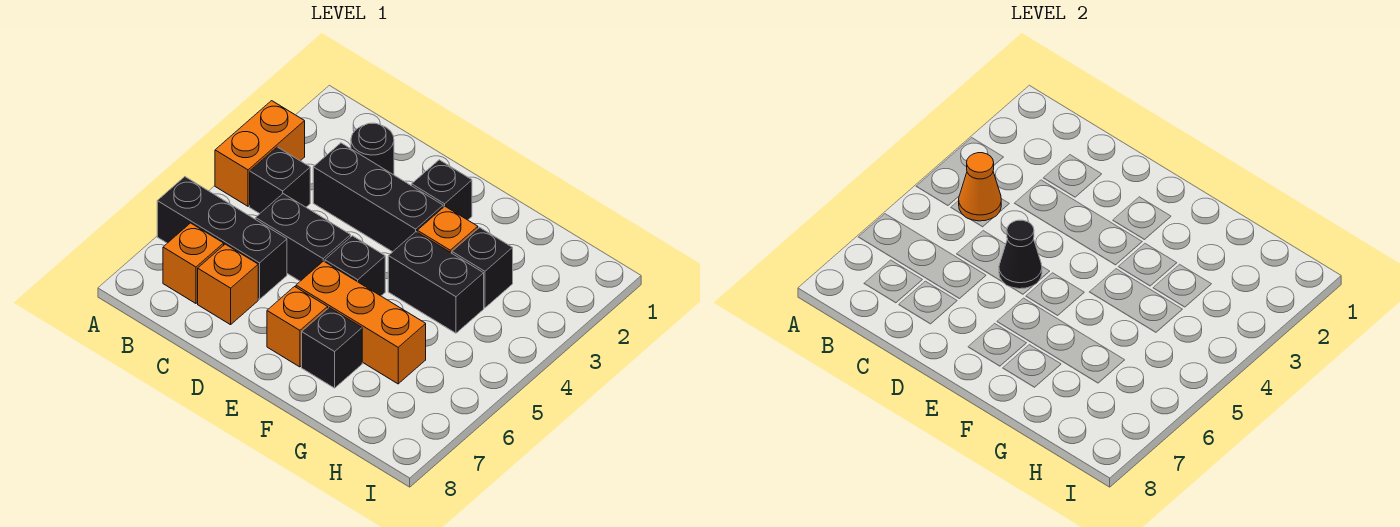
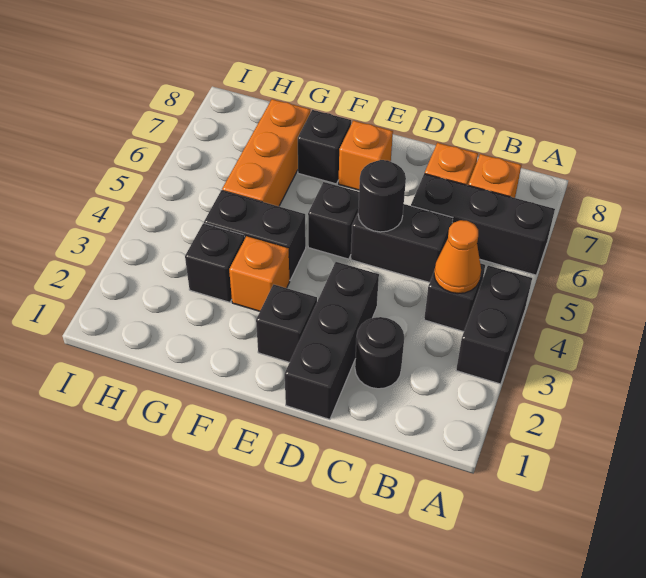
orange brick A3:A4 level 1 -> black brick A3:A4 level 1
black brick C3:E3 level 1 -> black brick D1:D3 level 1
black cone D5 level 2 -> black round brick D5 level 2
orange brick E6:G6 level 1 -> orange brick G5:G7 level 1

